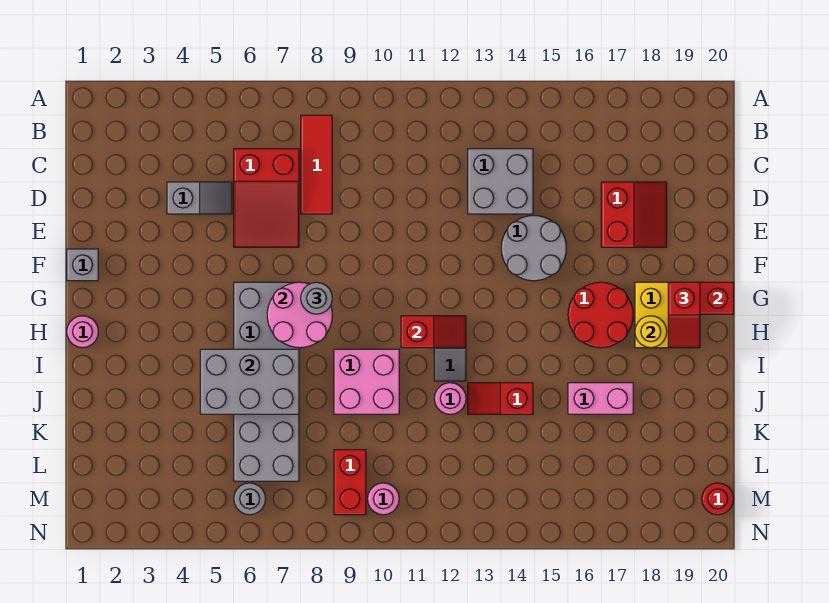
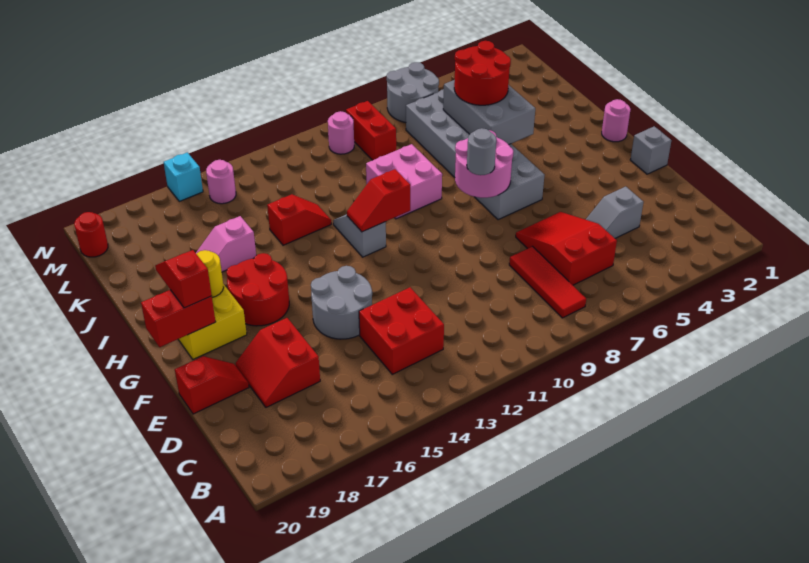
grey brick C13:D14 level 1 -> red brick C13:D14 level 1
none -> red slope E19:E20 level 1 top 20
grey brick I5:J7 level 2 -> grey brick I5:K6 level 2
none -> red round brick J5:K6 level 3
pink round brick J12 level 1 -> pink round brick M15 level 1
pink brick J16:J17 level 1 -> pink slope J16:J17 level 1 top 16
grey round brick M6 level 1 -> grey round brick M6:N7 level 1
none -> cyan brick N16 level 1

